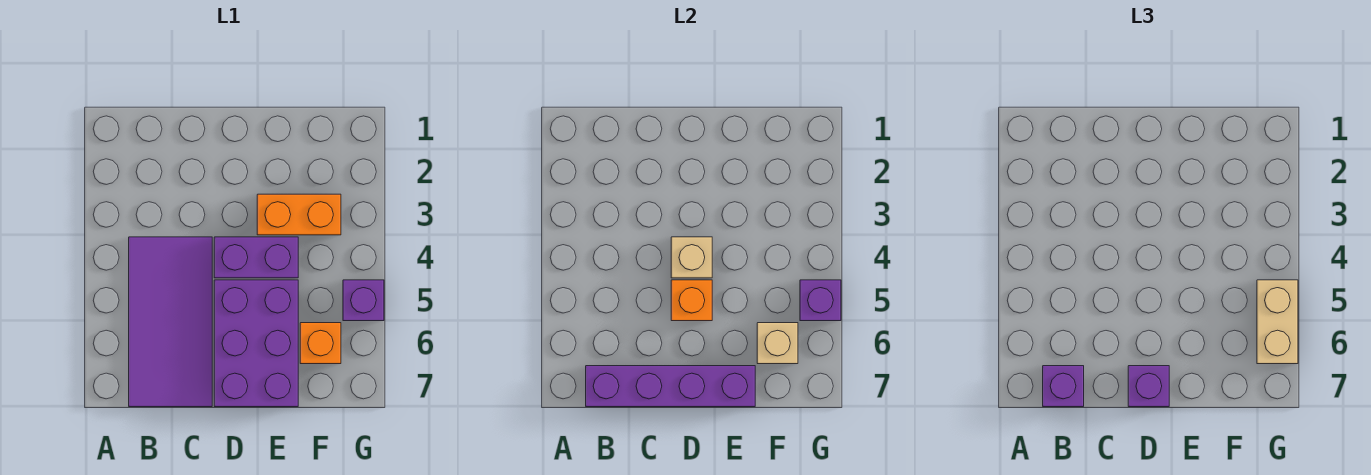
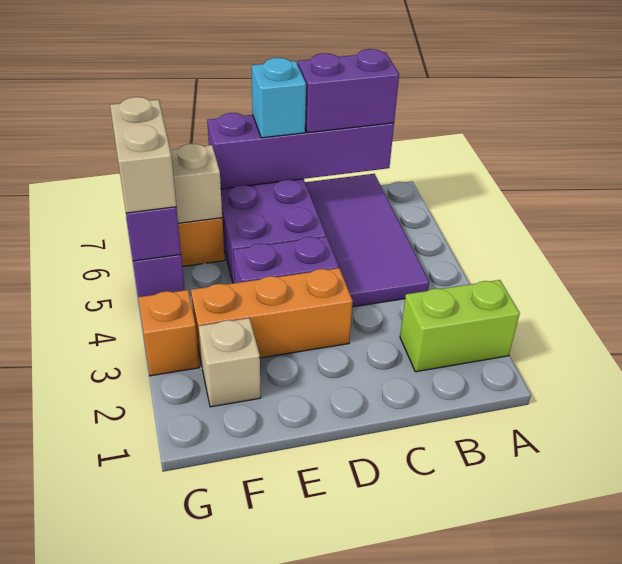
none -> lime brick A2:B2 level 1
purple brick B7 level 3 -> purple brick B7:C7 level 3
tan brick D4 level 2 -> tan brick F2 level 1
orange brick D5 level 2 -> orange brick G3 level 1
purple brick D7 level 3 -> cyan brick D7 level 3
orange brick E3:F3 level 1 -> orange brick D3:F3 level 1

